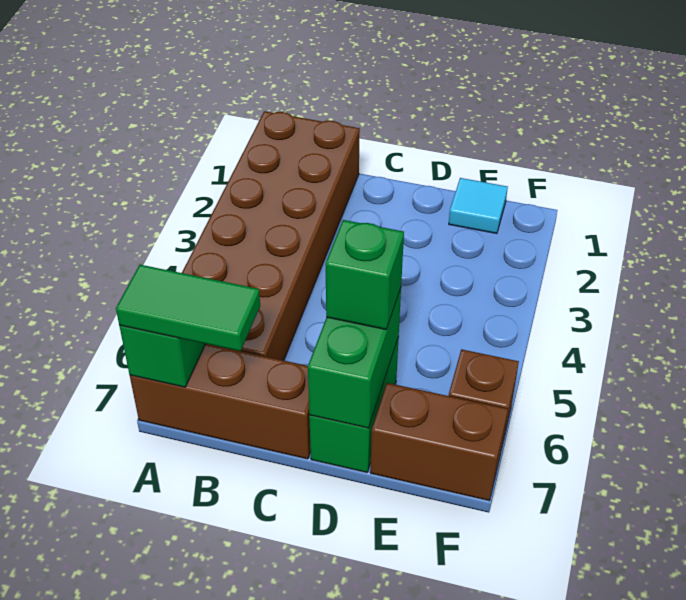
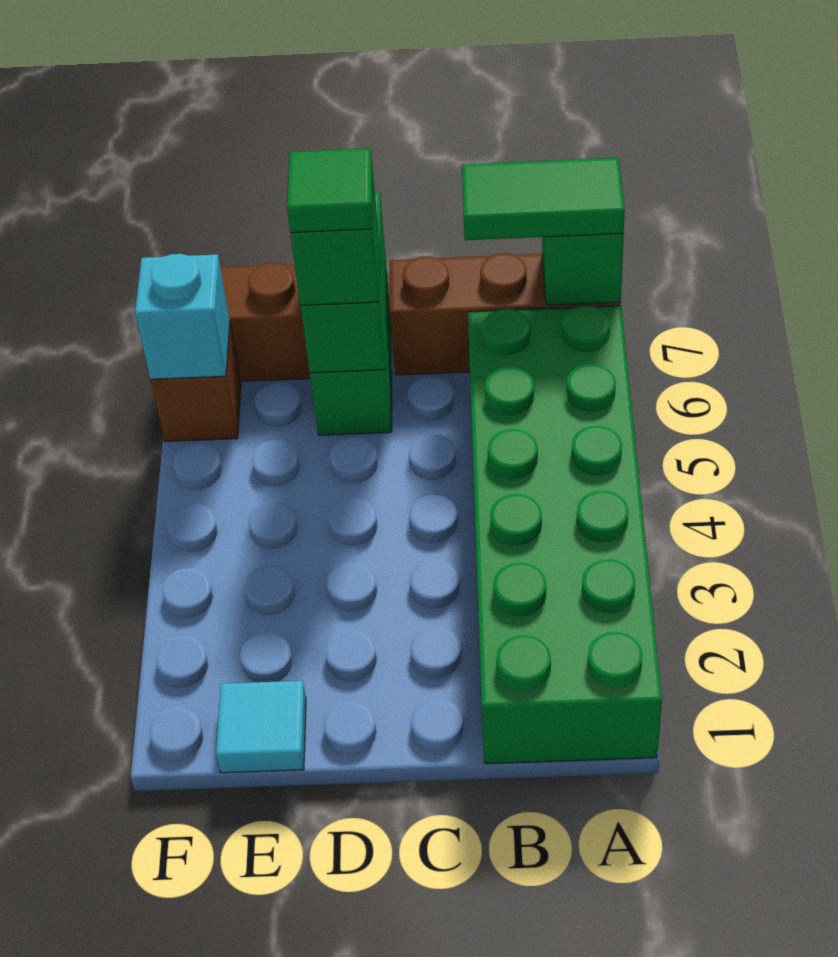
brown brick A1:B6 level 1 -> green brick A1:B6 level 1
none -> green tile D6 level 4
none -> cyan brick F6 level 2

